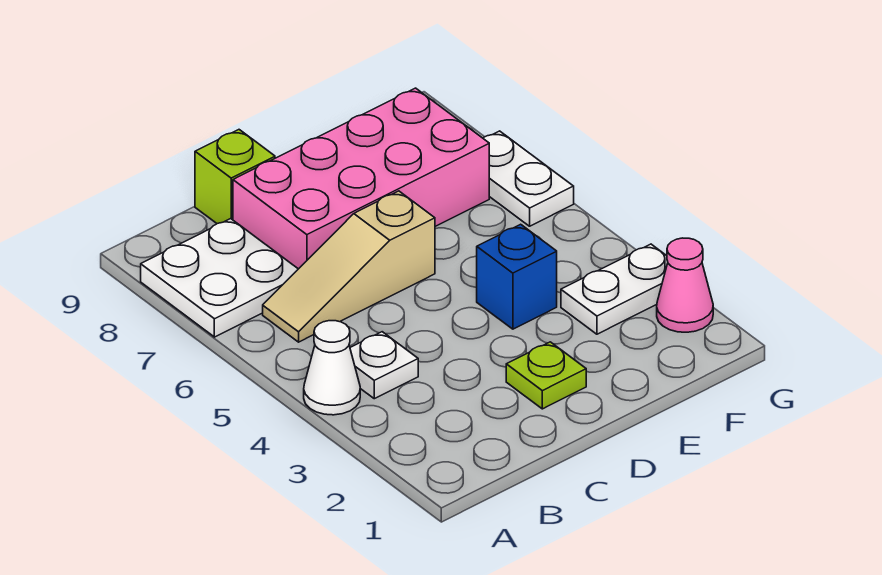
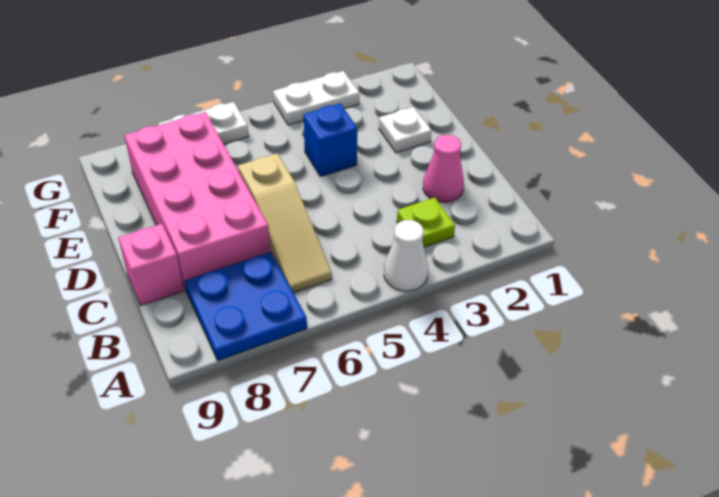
white plate A7:B8 level 1 -> blue plate A7:B8 level 1
white plate B4 level 1 -> white plate E2 level 1
lime brick C9 level 1 -> pink brick C9 level 1
lime plate D2 level 1 -> lime plate B3 level 1
white plate F3:G3 level 1 -> white plate G3:G4 level 1
pink cone G2 level 1 -> pink cone C2 level 1

